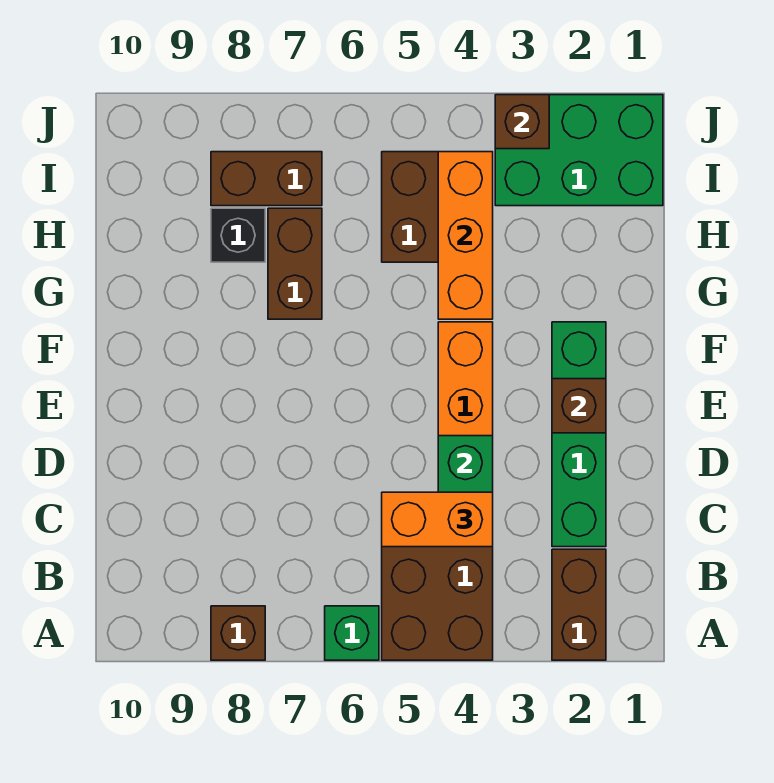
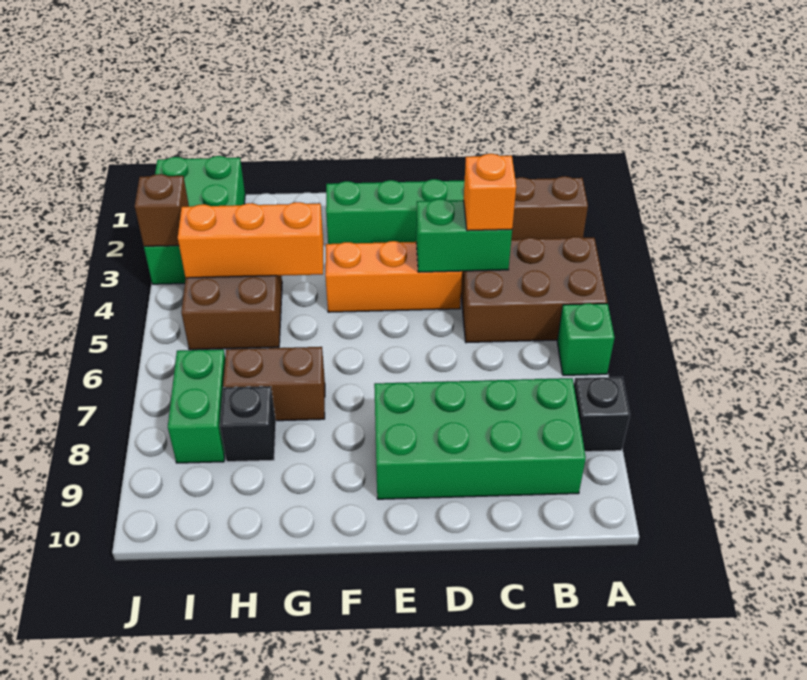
brown brick A8 level 1 -> black brick A8 level 1
none -> green brick B8:E9 level 1
orange brick C4:C5 level 3 -> orange brick C4 level 3
brown brick E2 level 2 -> none
brown brick I7:I8 level 1 -> green brick I7:I8 level 1

